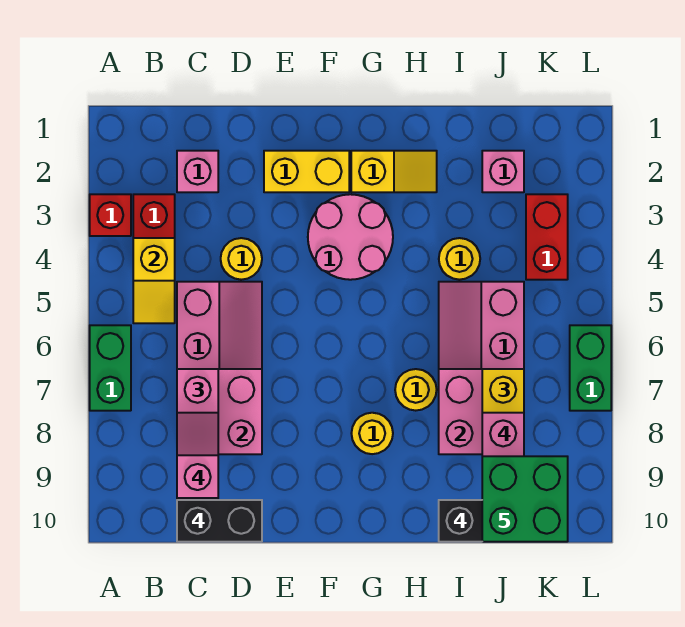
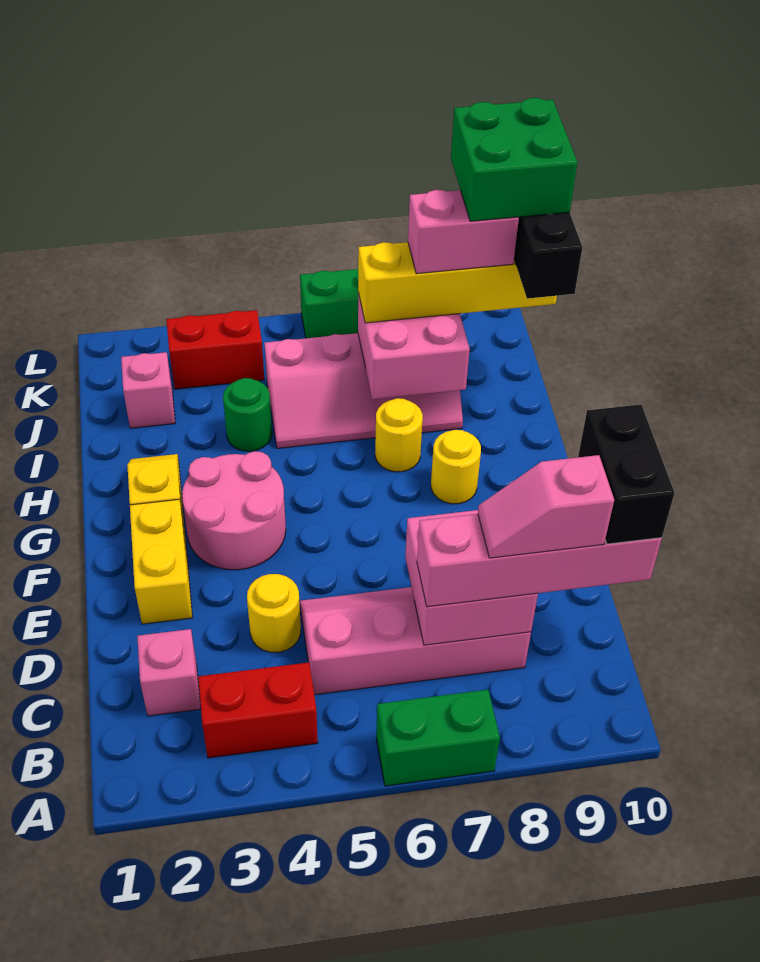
red brick A3 level 1 -> none
yellow slope B4:B5 level 2 top 4 -> none
yellow round brick I4 level 1 -> green round brick I4 level 1

